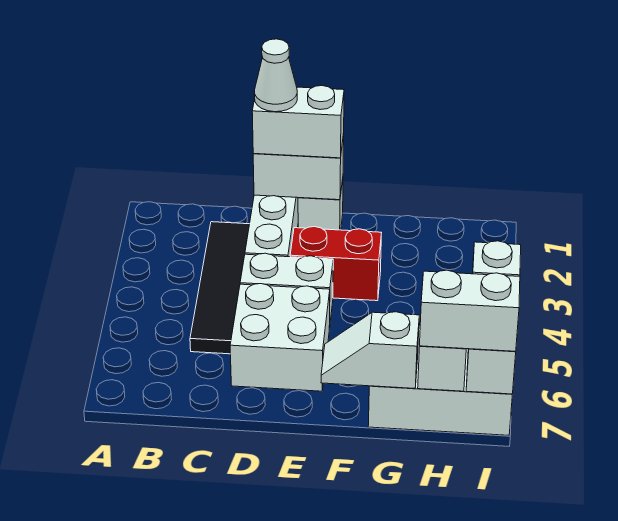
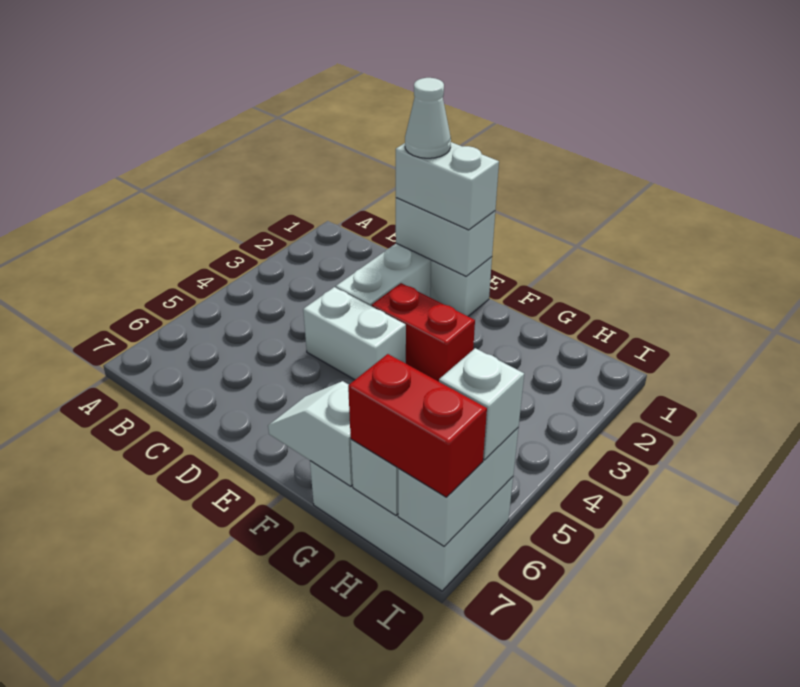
black tile C2:C5 level 1 -> none
white brick D5:E6 level 1 -> none
white brick H7:I7 level 3 -> red brick H7:I7 level 3

